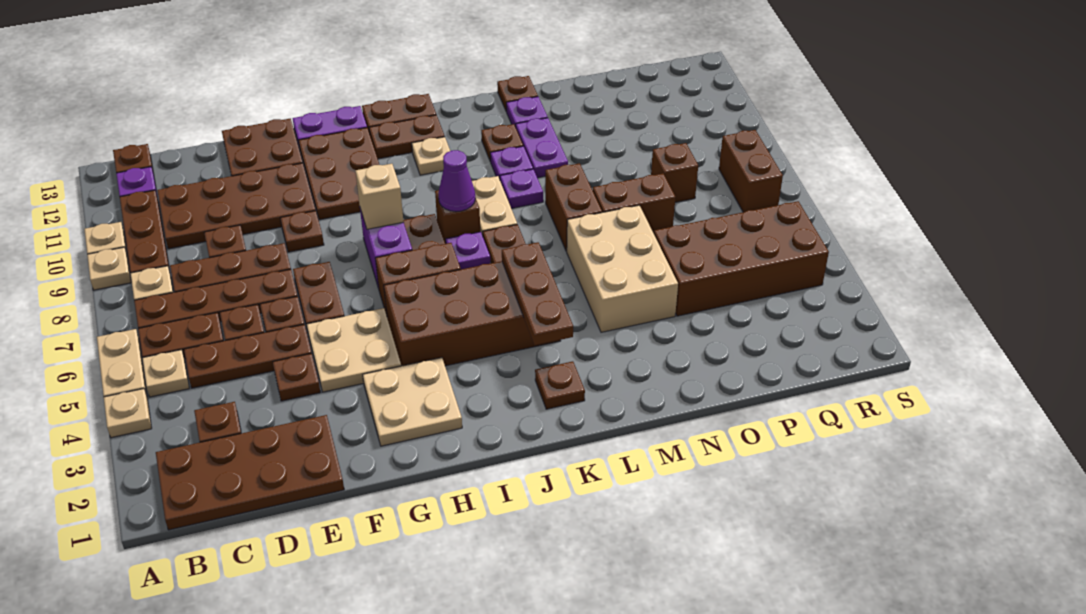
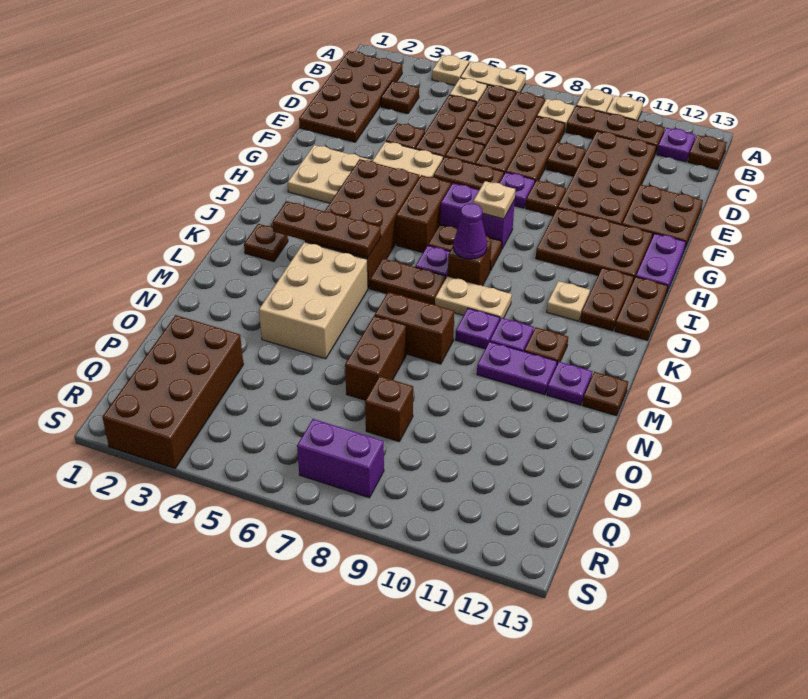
none -> purple plate F8 level 1
tan brick H8 level 2 -> tan plate H8 level 2
tan brick M4:N6 level 1 -> tan brick L4:N5 level 1
brown brick O4:R5 level 1 -> brown brick P2:S3 level 1
brown brick R7:R8 level 1 -> purple brick R7:R8 level 1

